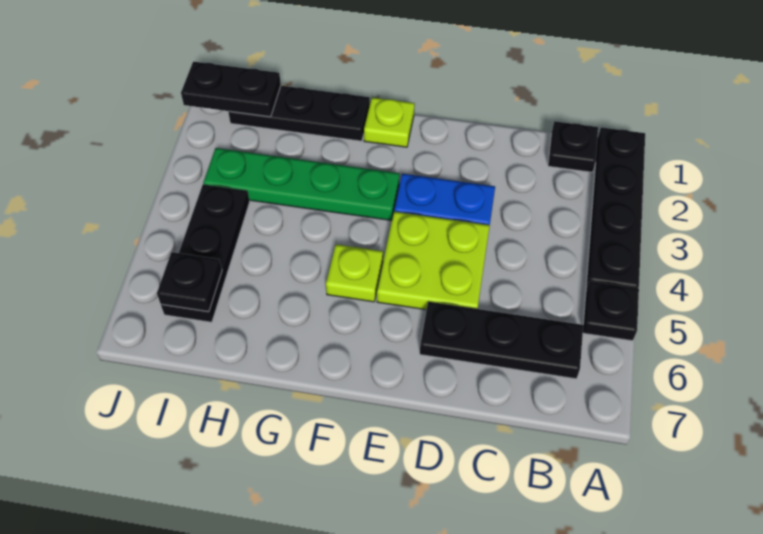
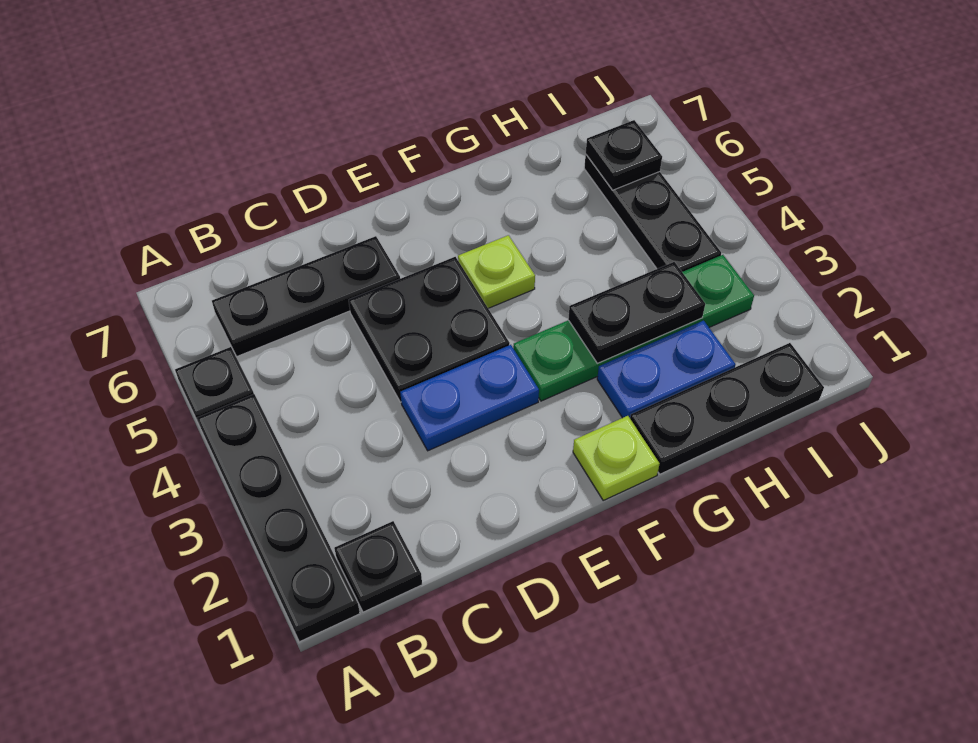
lime plate D4:E5 level 1 -> black plate D4:E5 level 1
none -> blue plate G2:H2 level 1
black plate I1:J1 level 2 -> black plate G3:H3 level 2

